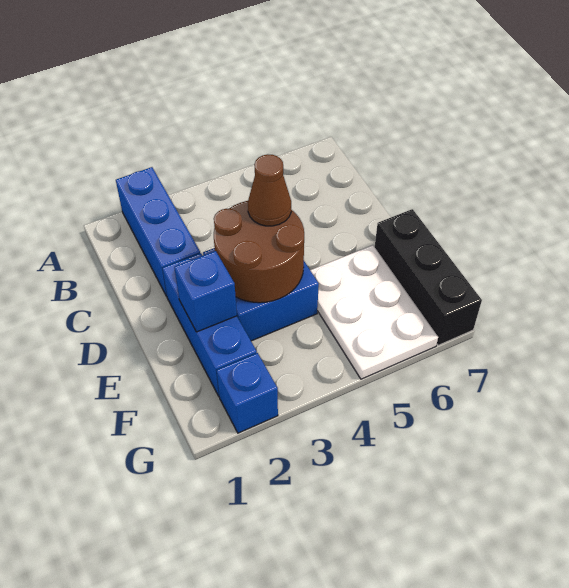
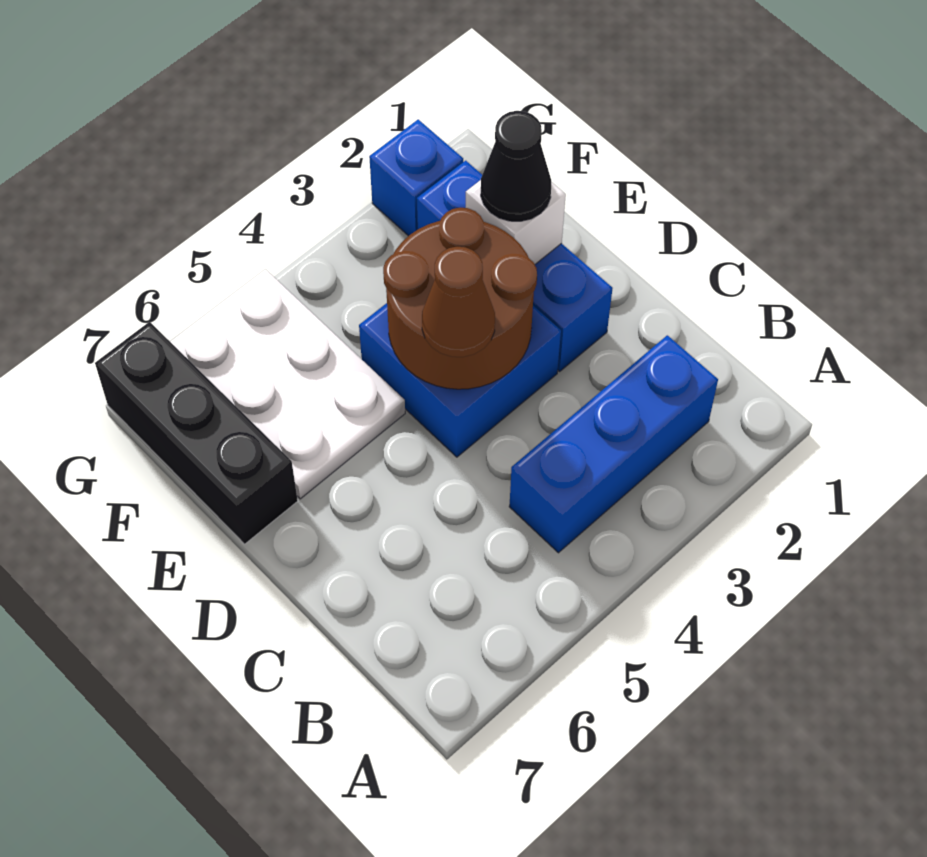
blue brick A2:C2 level 1 -> blue brick B2:B4 level 1
blue brick E2 level 2 -> white brick E2 level 2
none -> black cone E2 level 3

